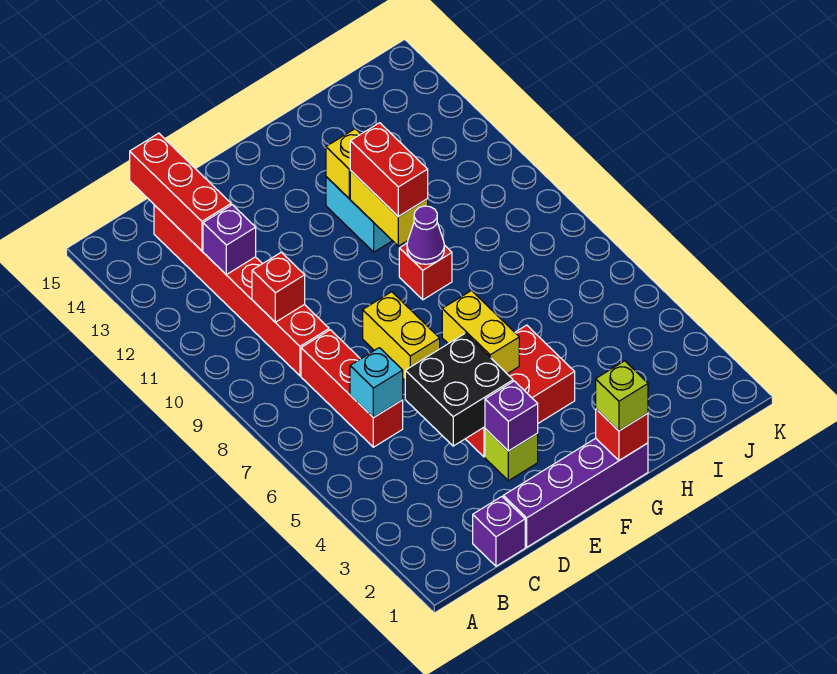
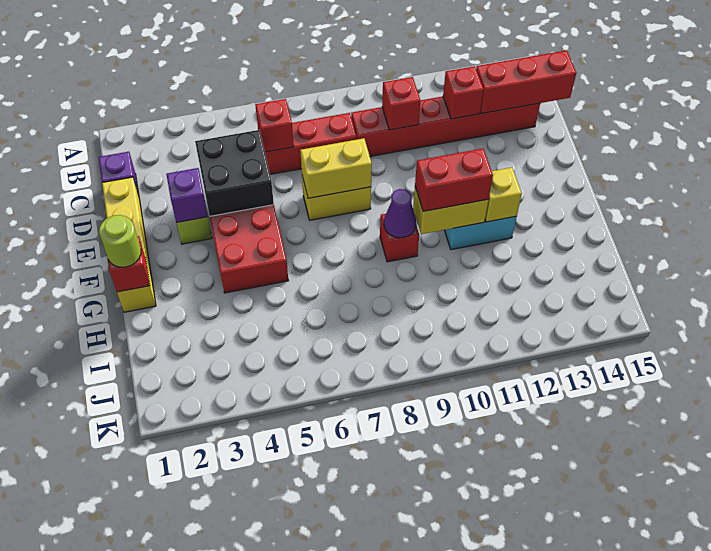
cyan brick C6 level 2 -> red brick C6 level 2
purple brick C12 level 2 -> red brick C12 level 2
purple brick D1:G1 level 1 -> yellow brick D1:G1 level 1
yellow brick F5:F6 level 2 -> yellow brick E7:E8 level 2
lime brick G1 level 3 -> lime round brick G1 level 3

